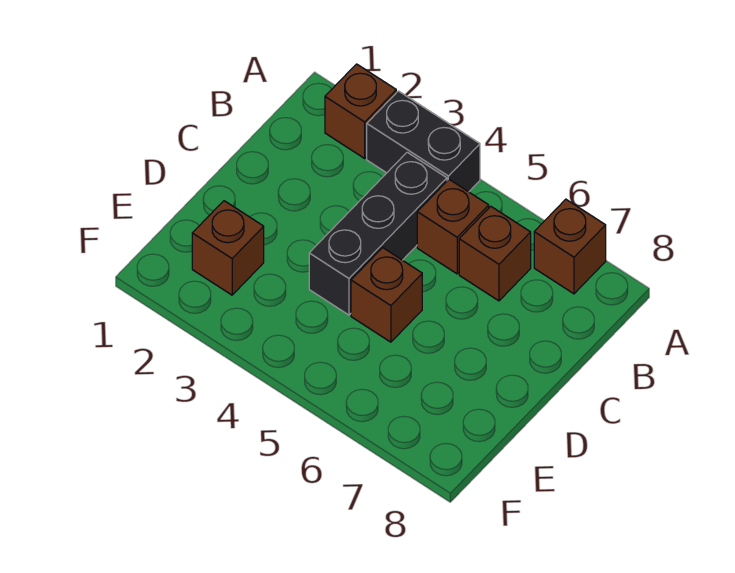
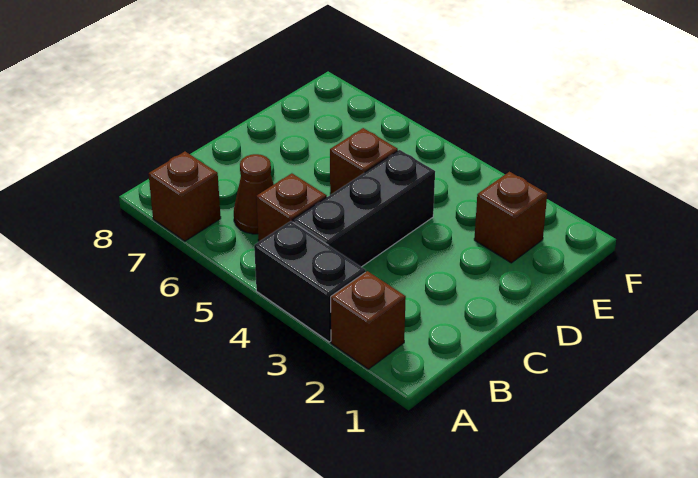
brown brick B6 level 1 -> brown cone B6 level 1

